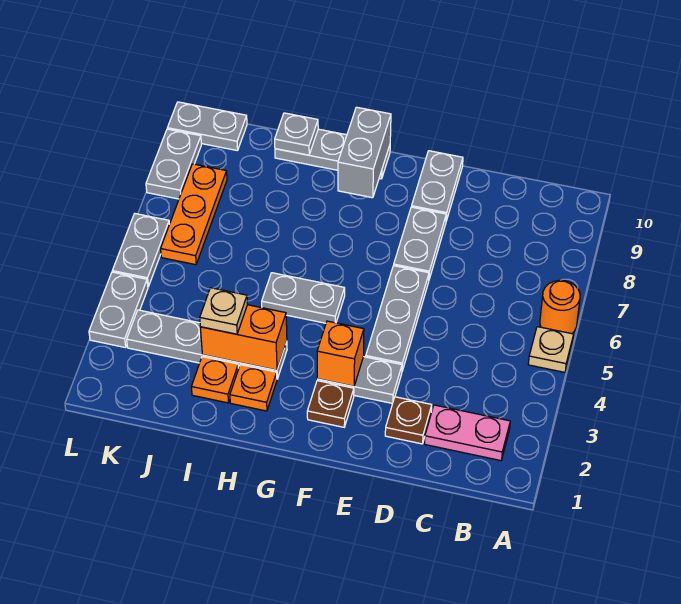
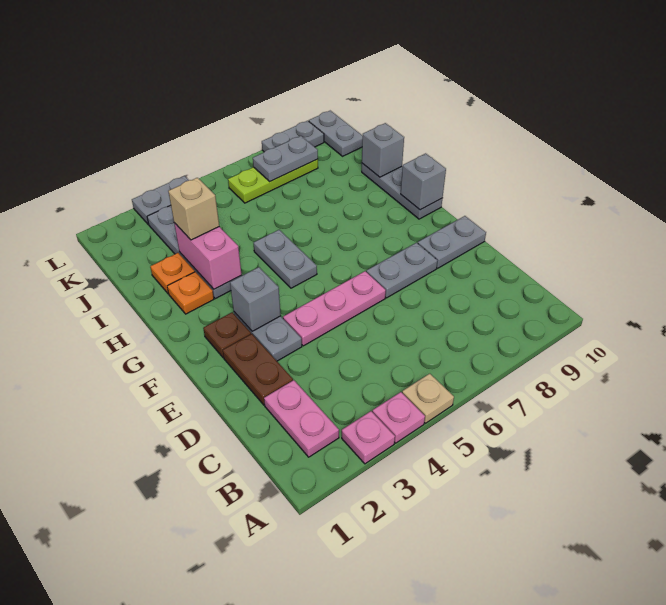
none -> pink plate A3 level 1
none -> pink plate A4 level 1
orange round brick A6 level 1 -> none
brown plate D2 level 1 -> brown plate D2:E2 level 1
grey plate E4:E6 level 1 -> pink plate E4:E6 level 1
orange brick F3 level 2 -> grey brick F3 level 2
grey brick G9:G10 level 2 -> grey brick G10 level 2
orange brick H3:I3 level 2 -> pink brick H3:I3 level 2
tan plate I3 level 3 -> tan brick I3 level 3
grey plate I10 level 2 -> grey brick I10 level 2
orange plate K6:K8 level 1 -> lime plate K6:K8 level 1
grey plate L5:L6 level 1 -> grey plate K7:K8 level 2

